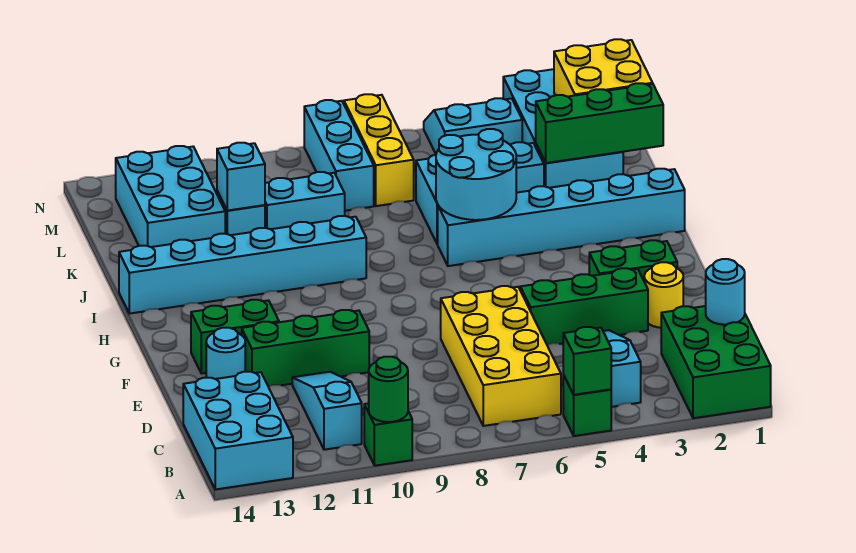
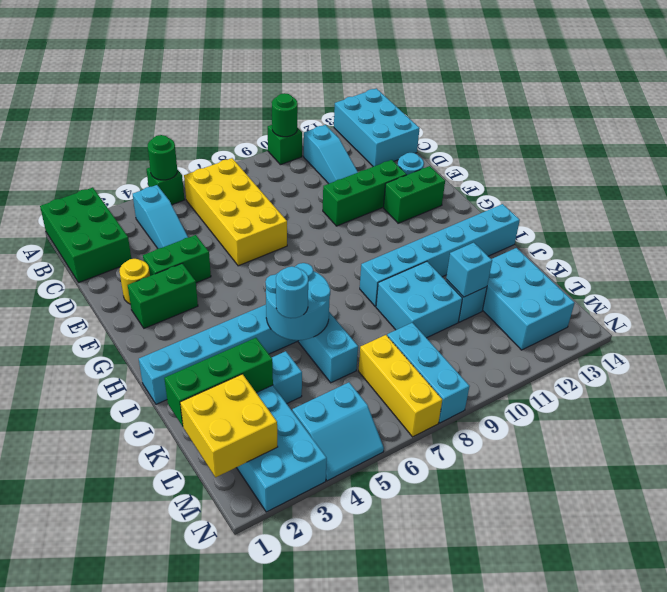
green brick A5 level 2 -> green round brick A5 level 2
cyan round brick C1 level 2 -> cyan round brick J5 level 3
green brick E3:E5 level 1 -> green brick E3:E4 level 1
cyan brick K9:K10 level 1 -> cyan brick J9:K10 level 1

